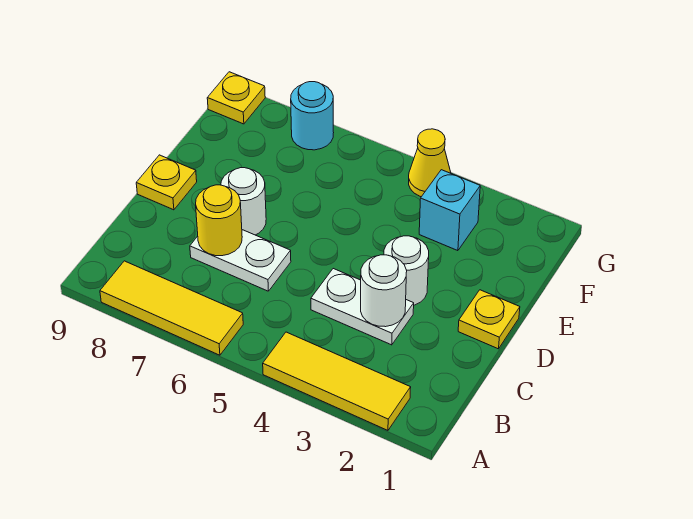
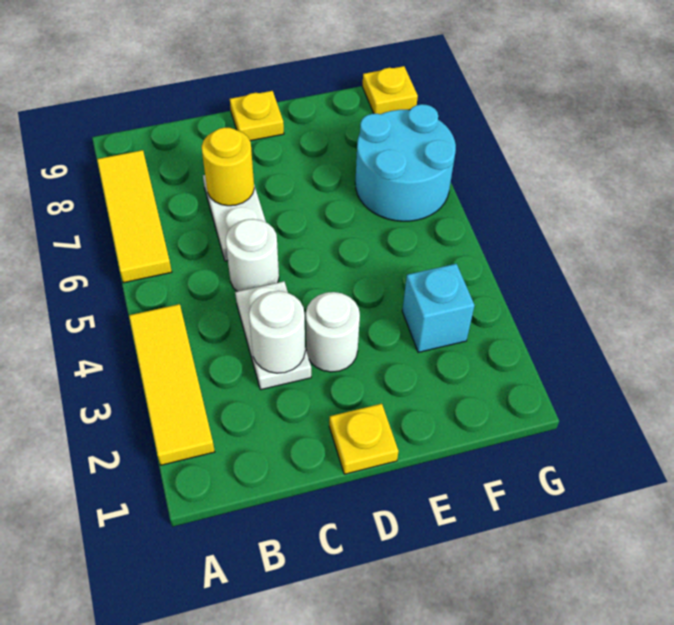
white round brick D7 level 1 -> white round brick C5 level 1
yellow cone G4 level 1 -> none
cyan round brick G7 level 1 -> cyan round brick F6:G7 level 1

